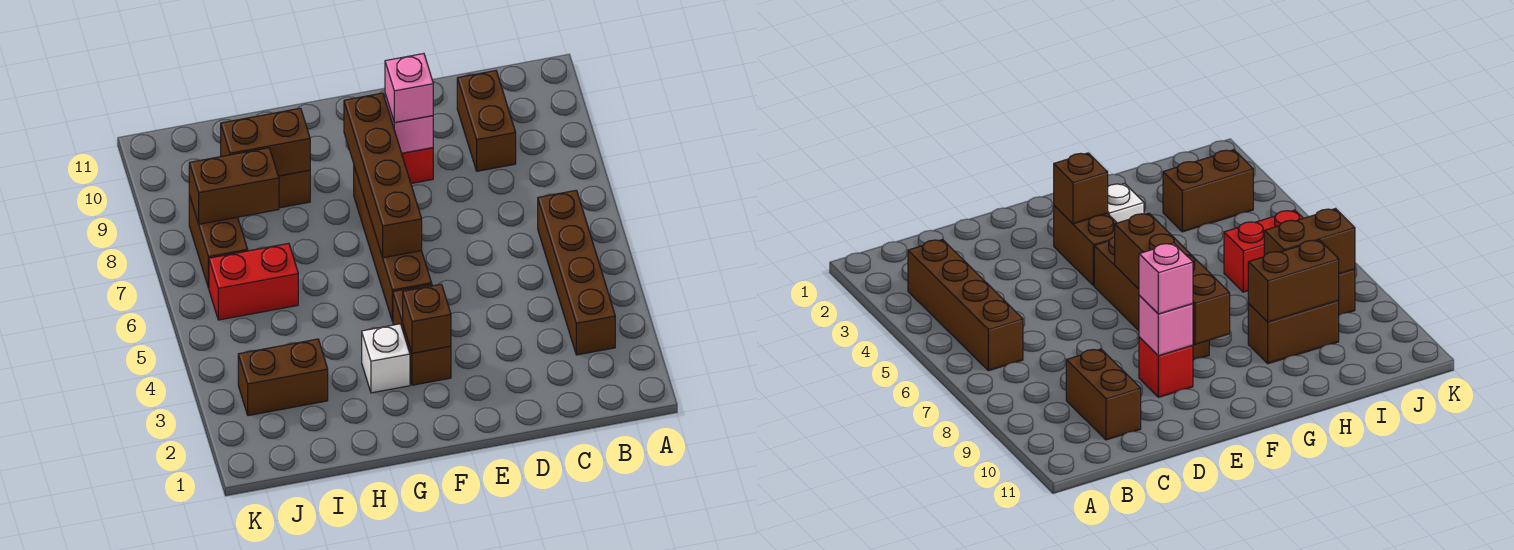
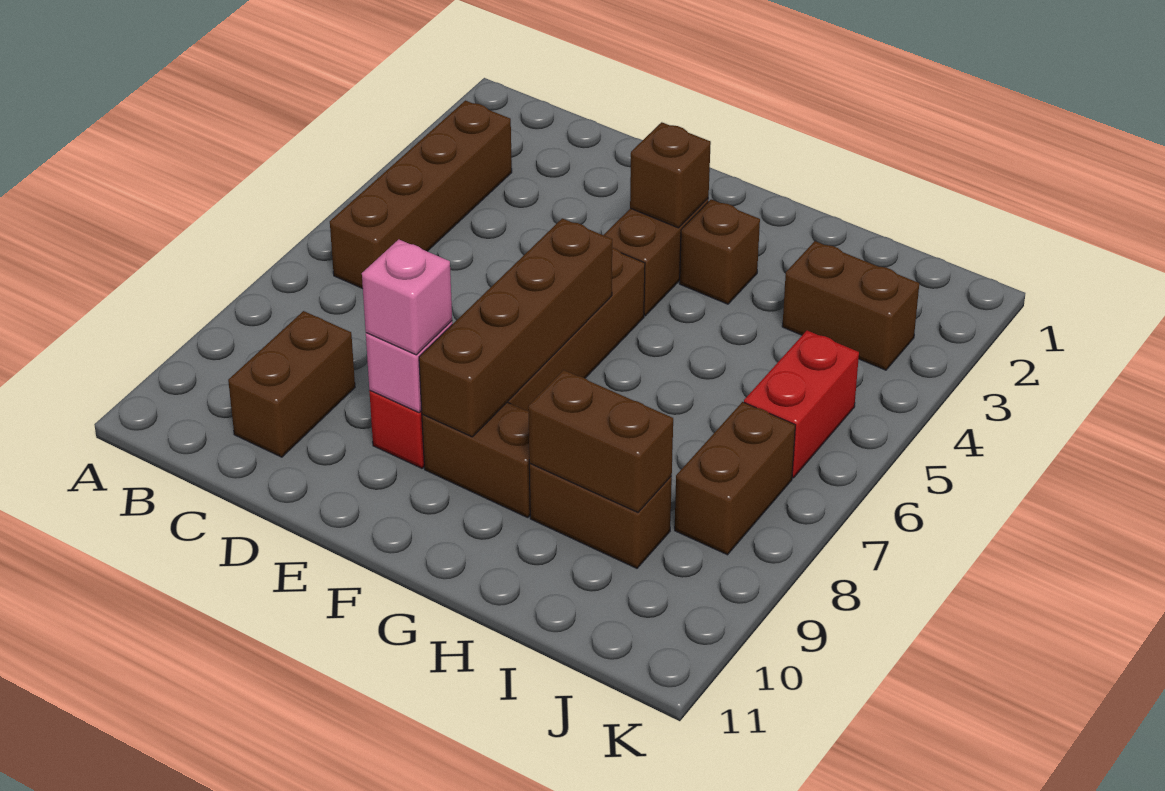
white brick G3 level 1 -> brown brick G3 level 1
red brick I6:J6 level 1 -> red brick J5:J6 level 1
brown brick I8:J8 level 2 -> brown brick F9:G9 level 1

